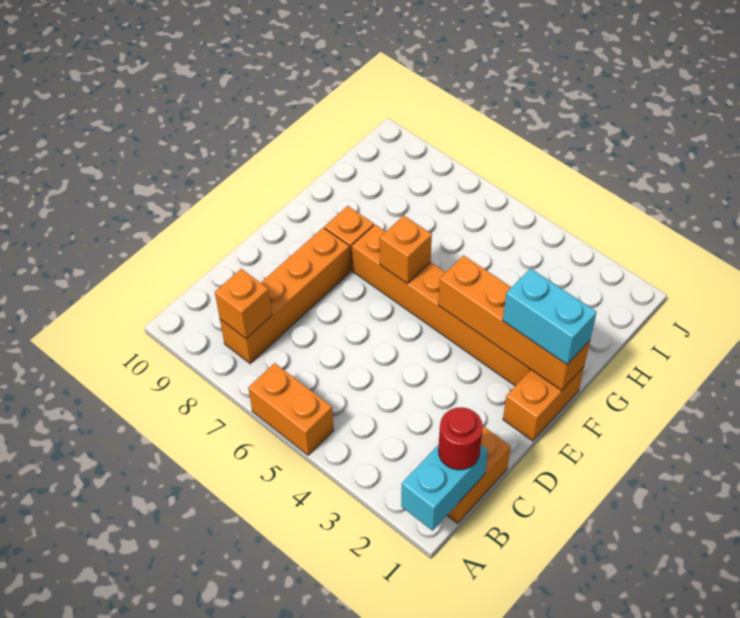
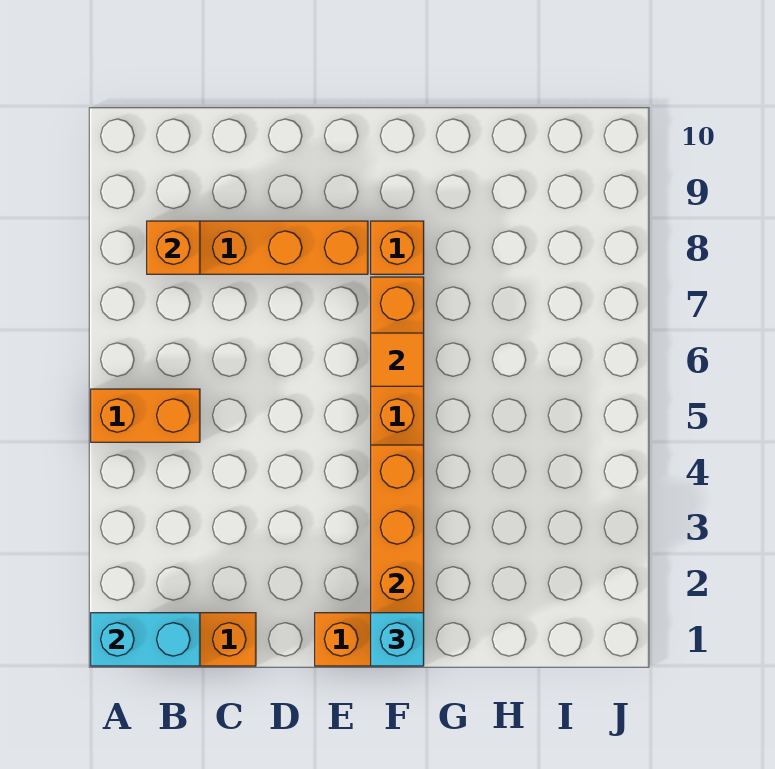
orange brick A5:A6 level 1 -> orange brick A5:B5 level 1
red round brick B1 level 3 -> none
cyan brick F1:F2 level 3 -> cyan brick F1 level 3
orange brick F6 level 2 -> orange tile F6 level 2

